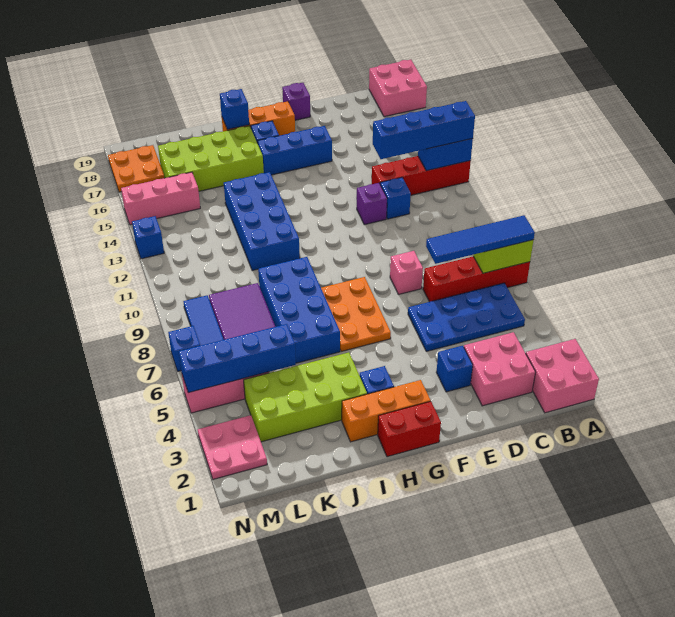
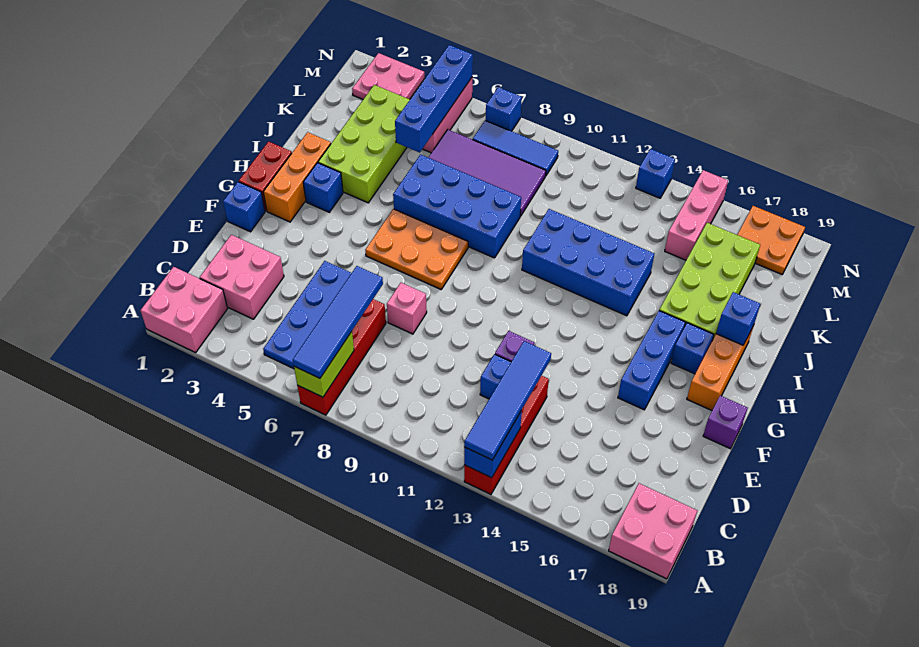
blue brick A13:D13 level 3 -> blue tile A13:D13 level 3
blue brick E3 level 1 -> blue brick F1 level 1

